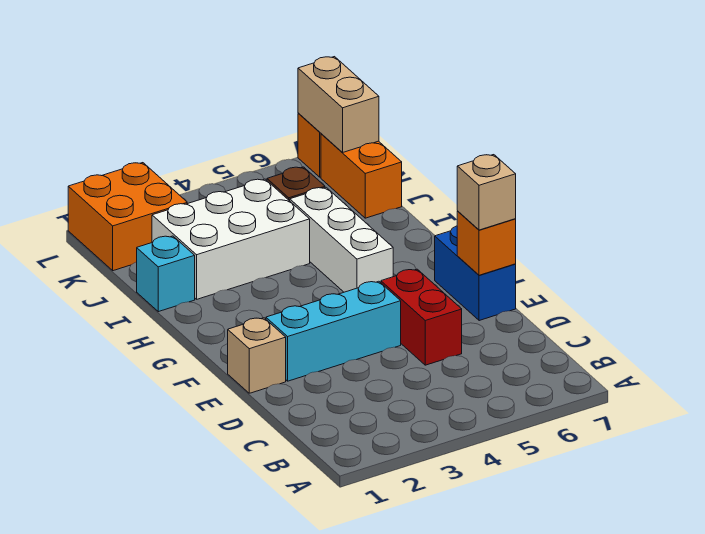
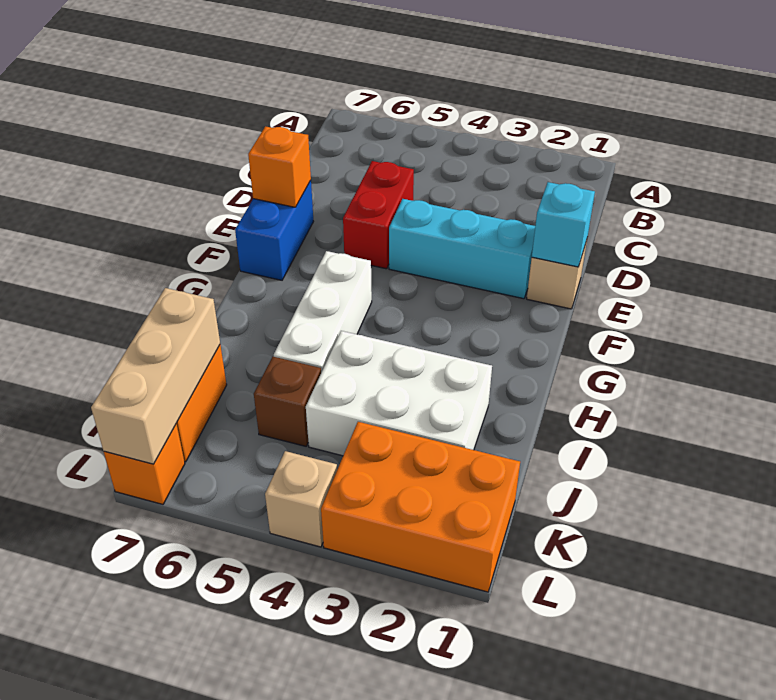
tan brick E7 level 3 -> tan brick L4 level 1
cyan brick I1 level 1 -> cyan brick E1 level 2
orange brick K1:L2 level 1 -> orange brick K1:L3 level 1
tan brick K7:L7 level 2 -> tan brick J7:L7 level 2

